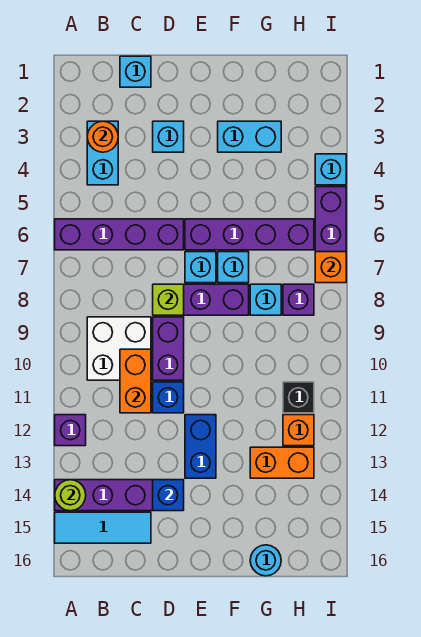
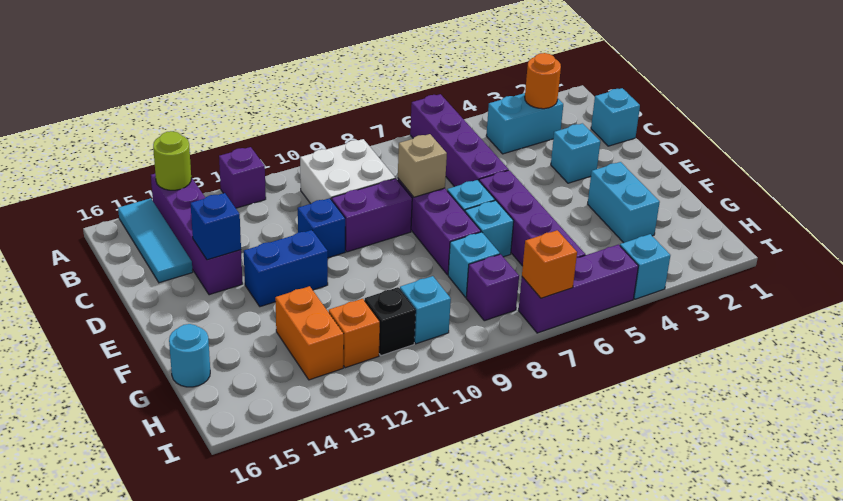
orange brick C10:C11 level 2 -> none
lime brick D8 level 2 -> tan brick D8 level 2
none -> cyan brick H10 level 1

